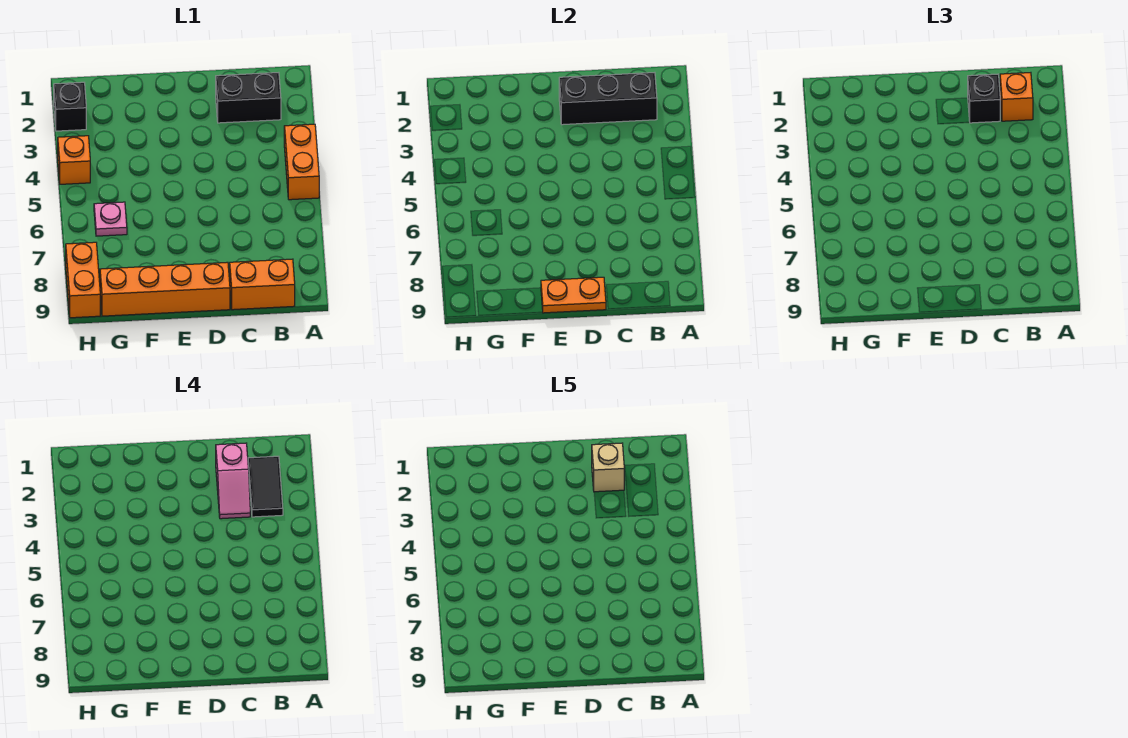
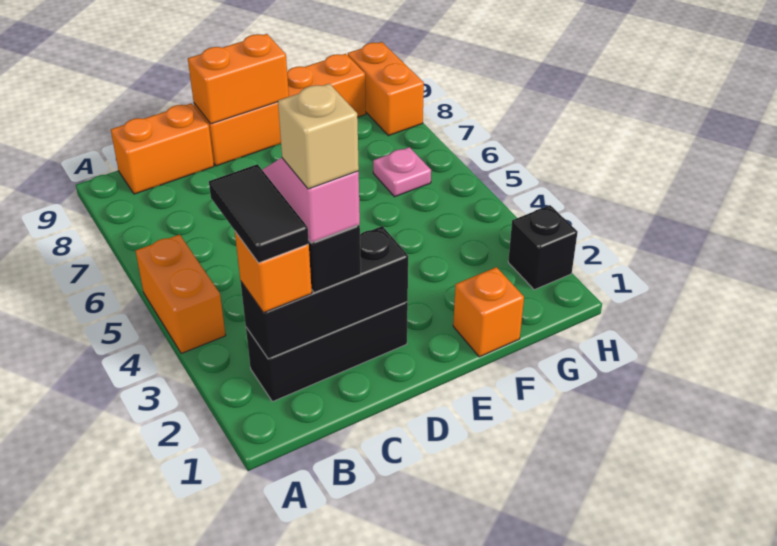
black brick B2:C2 level 1 -> black brick B2:D2 level 1
orange plate D9:E9 level 2 -> orange brick D9:E9 level 2
orange brick H4 level 1 -> orange brick F1 level 1

